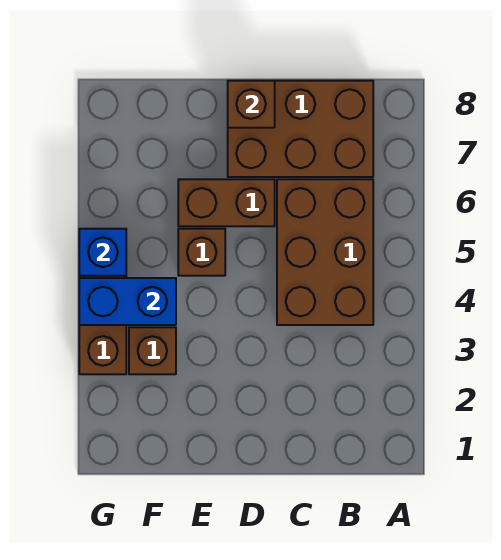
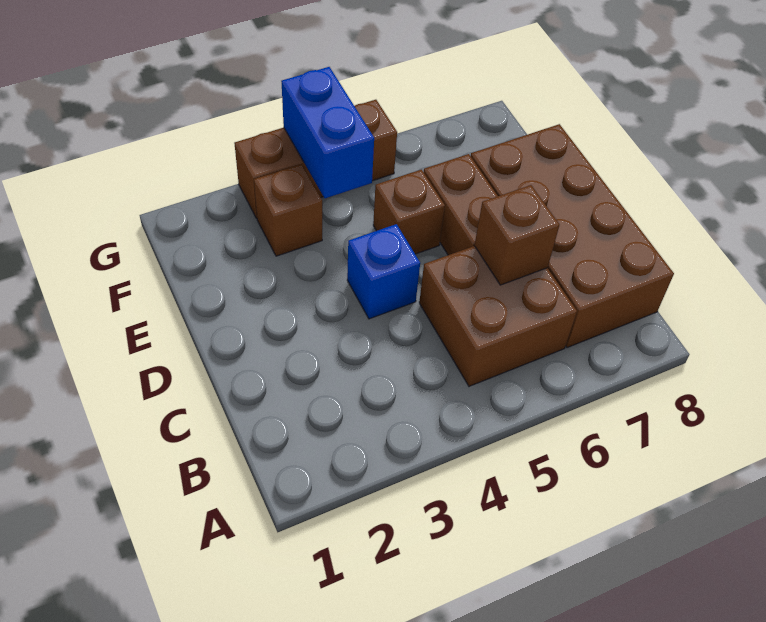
brown brick B4:C6 level 1 -> brown brick B5:C6 level 1
brown brick B7:D8 level 1 -> brown brick B7:E8 level 1
brown brick D8 level 2 -> brown brick C6 level 2
blue brick G5 level 2 -> blue brick D4 level 1

